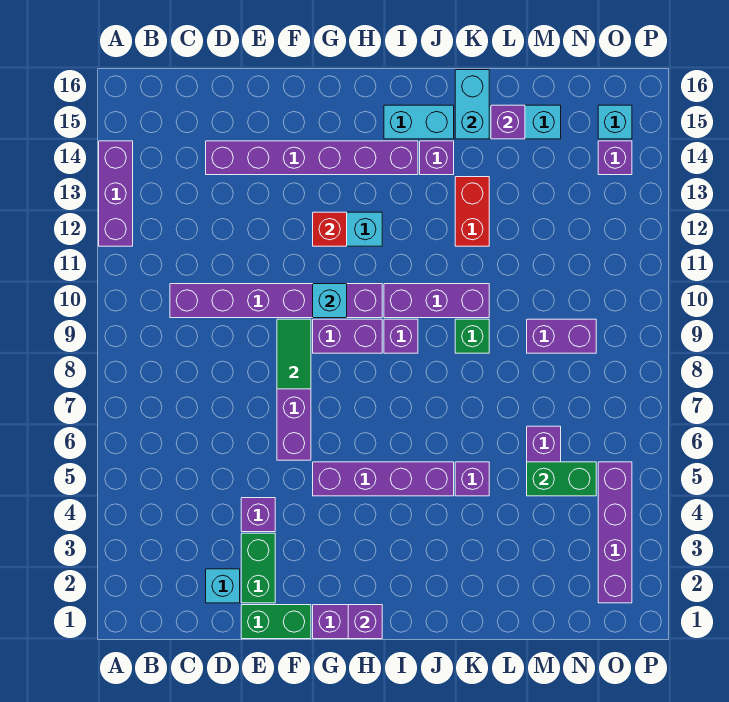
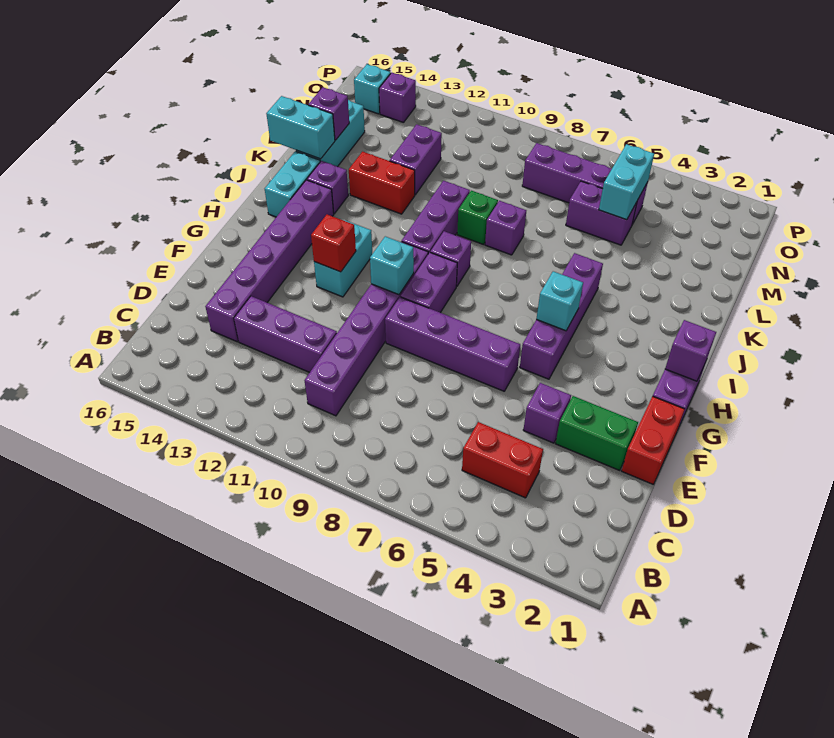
purple brick A12:A14 level 1 -> purple brick D11:D13 level 1
none -> red brick C4:C5 level 1
cyan brick D2 level 1 -> cyan brick H5 level 2
green brick E1:F1 level 1 -> red brick E1:F1 level 1
green tile F8:F9 level 2 -> none
purple brick K5 level 1 -> purple brick K8 level 1
green brick M5:N5 level 2 -> cyan brick M5:N5 level 2
purple brick M9:N9 level 1 -> purple brick L12:M12 level 1
purple brick O2:O5 level 1 -> purple brick N5:N8 level 1

